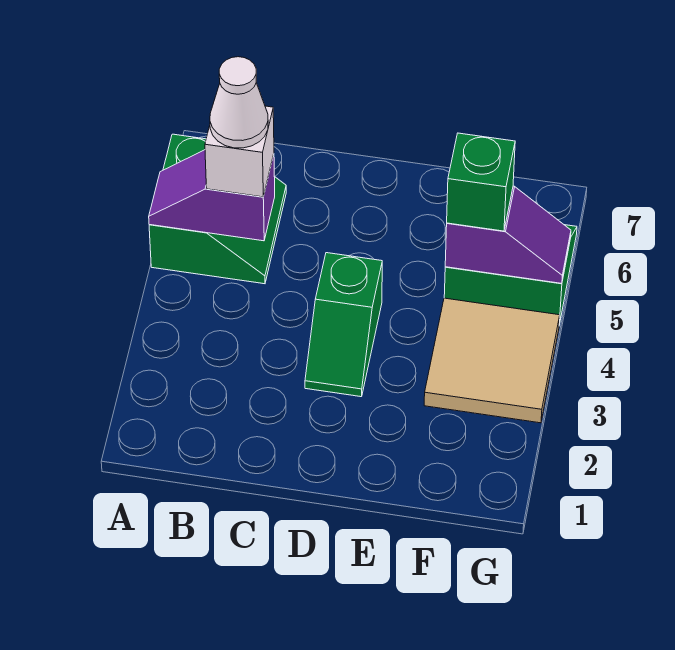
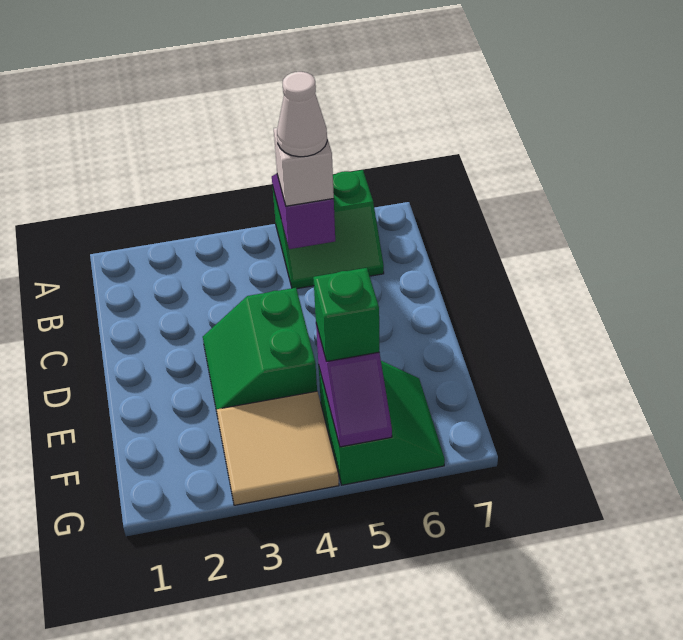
green slope D3:D4 level 1 top 4 -> green slope D3:E4 level 1 top 4

